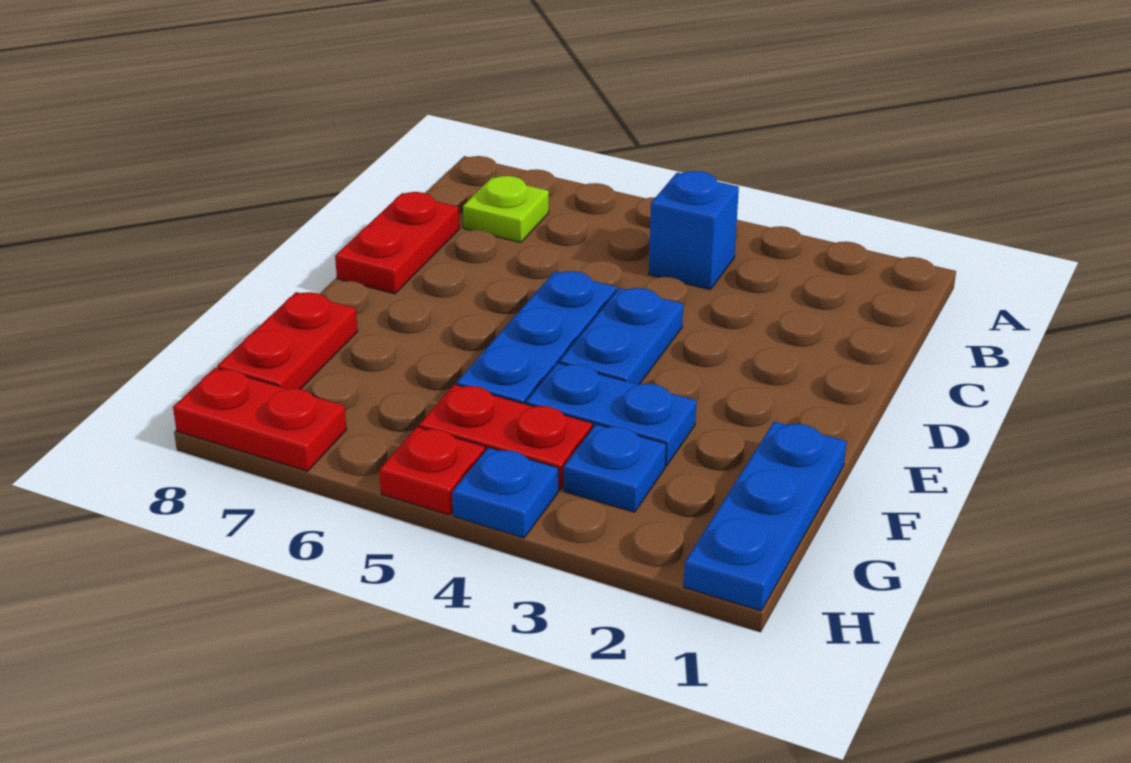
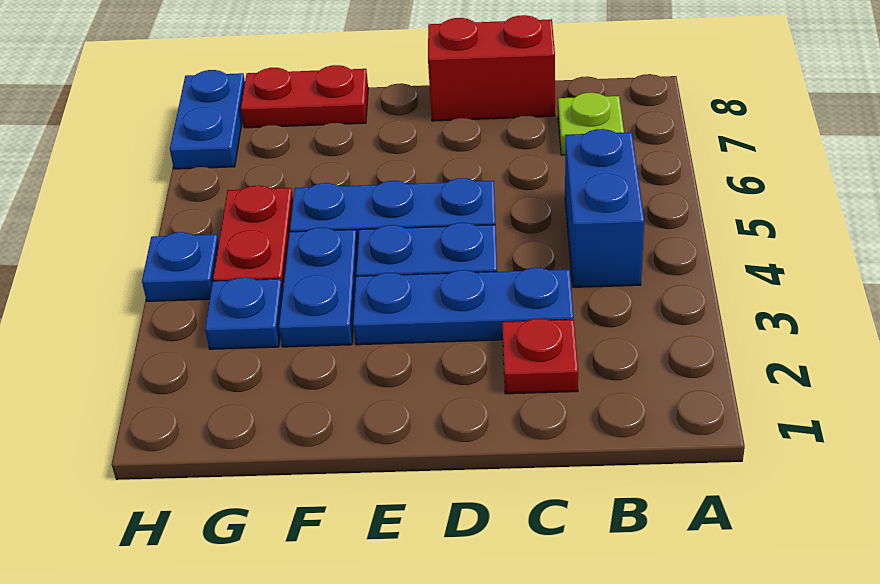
blue brick B4 level 1 -> blue brick B4:B5 level 1
red plate C8:D8 level 1 -> red brick C8:D8 level 1
blue plate F1:H1 level 1 -> blue plate C3:E3 level 1
red plate H5 level 1 -> red plate C2 level 1
red plate H7:H8 level 1 -> blue plate H7:H8 level 1

